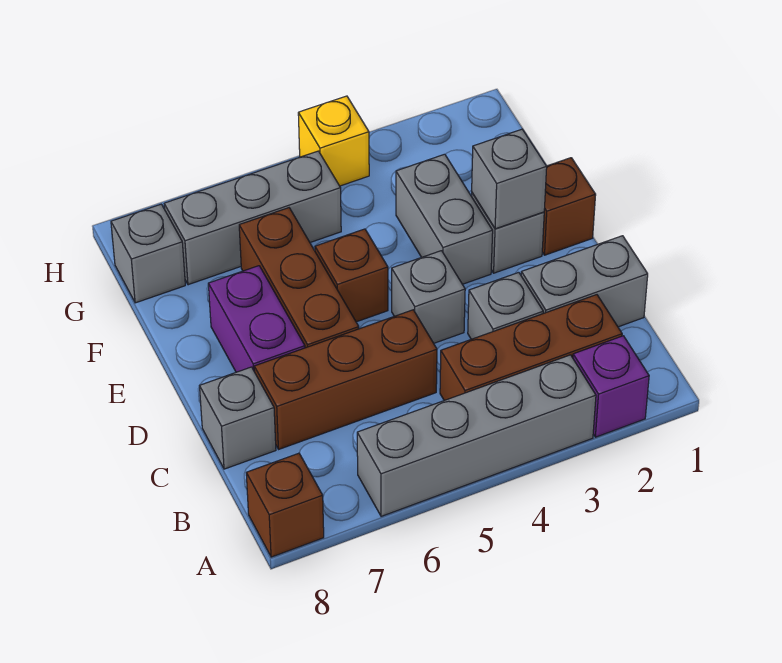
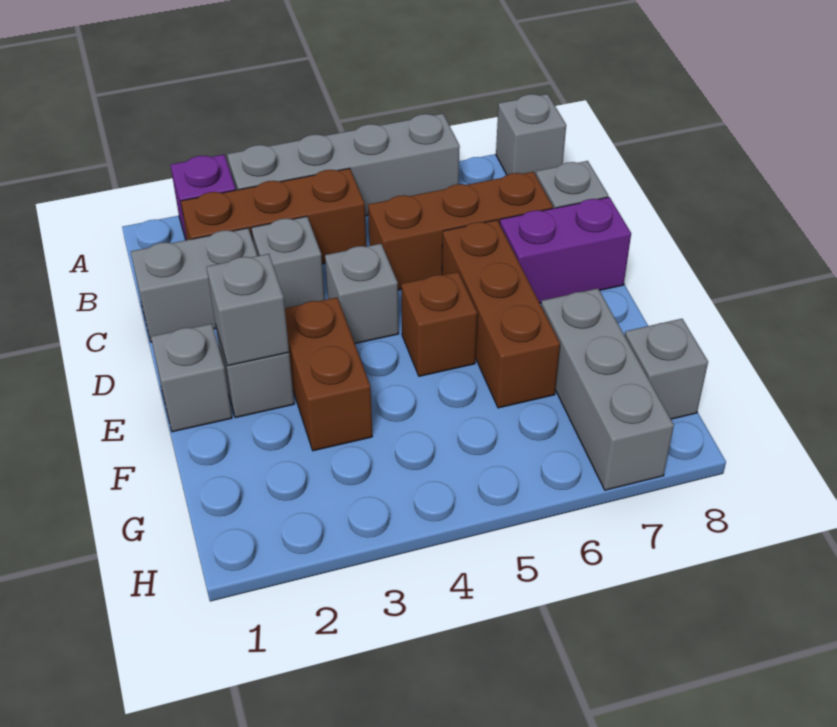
brown brick A8 level 1 -> grey brick A8 level 1
purple brick D7:E7 level 1 -> purple brick D7:D8 level 1
brown brick E1 level 1 -> grey brick E1 level 1
grey brick E3:F3 level 1 -> brown brick E3:F3 level 1
grey brick G5:G7 level 1 -> grey brick F7:H7 level 1
yellow brick H4 level 1 -> none

